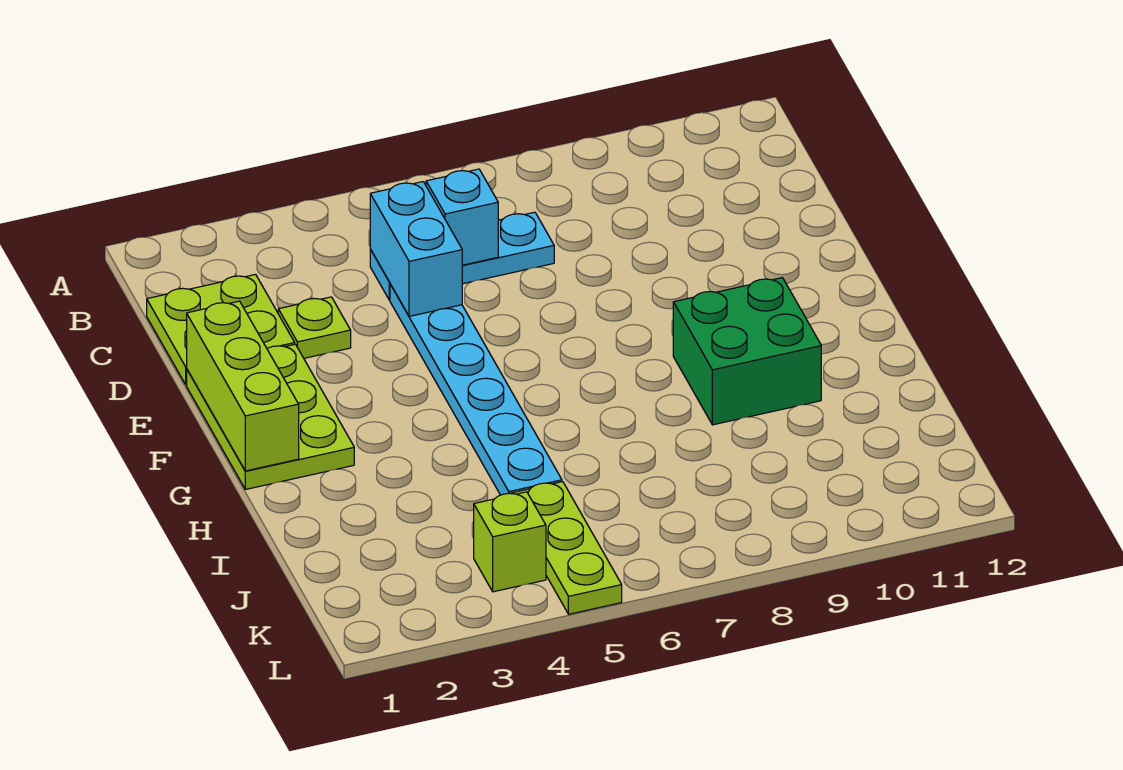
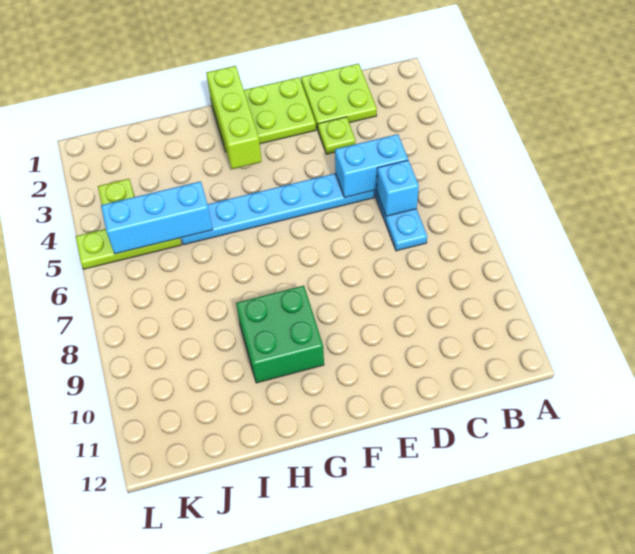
lime brick E1:G1 level 2 -> lime brick G1:G3 level 2
none -> cyan brick I5:K5 level 2

